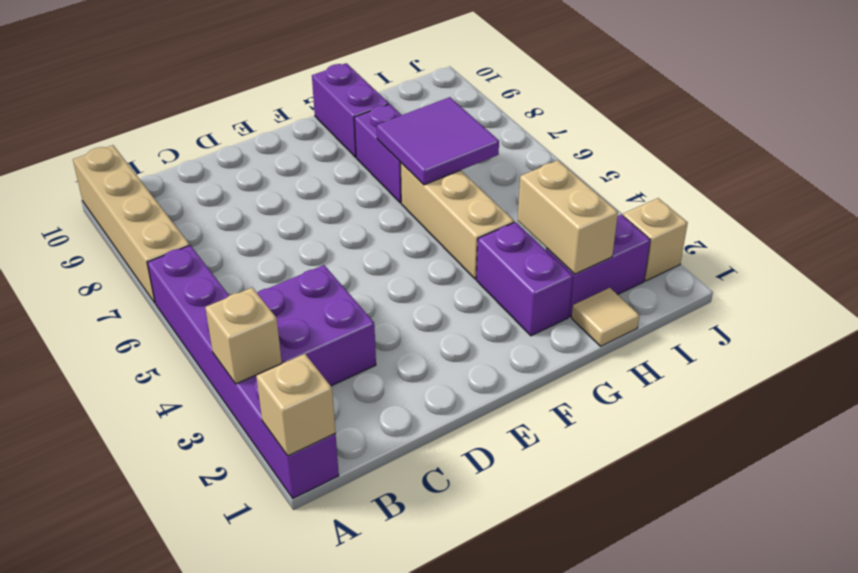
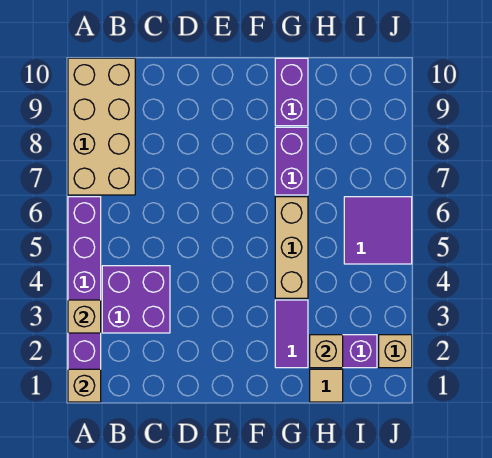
tan brick A7:A10 level 1 -> tan brick A7:B10 level 1
purple brick G2:G3 level 1 -> purple tile G2:G3 level 1
purple tile G6:H7 level 2 -> purple tile I5:J6 level 1
tan brick H2:H3 level 2 -> tan brick H2 level 2

